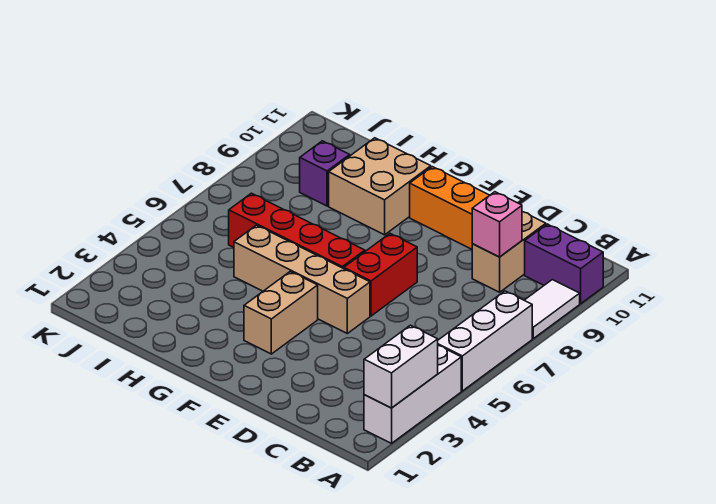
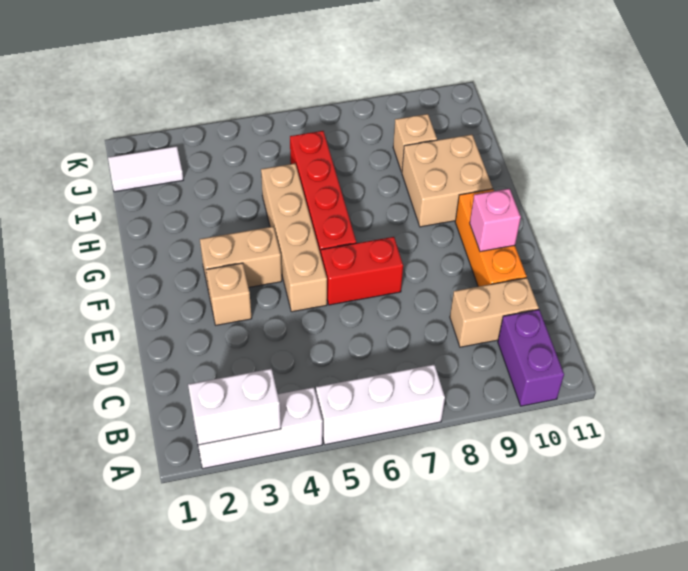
white tile A8:A9 level 1 -> white tile J1:J2 level 1
pink brick C9 level 2 -> pink brick E10 level 2
none -> tan brick E3 level 1
purple brick I9 level 1 -> tan brick I9 level 1

